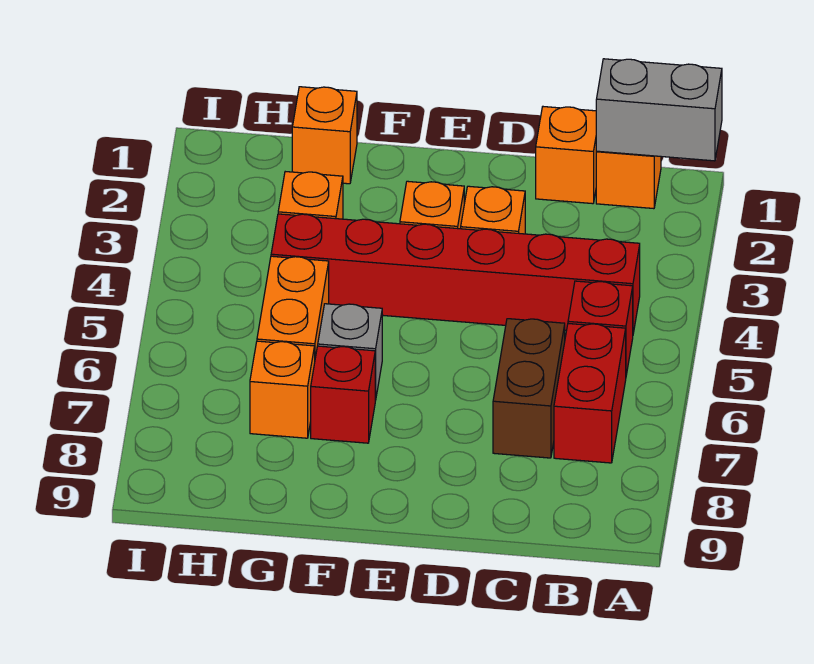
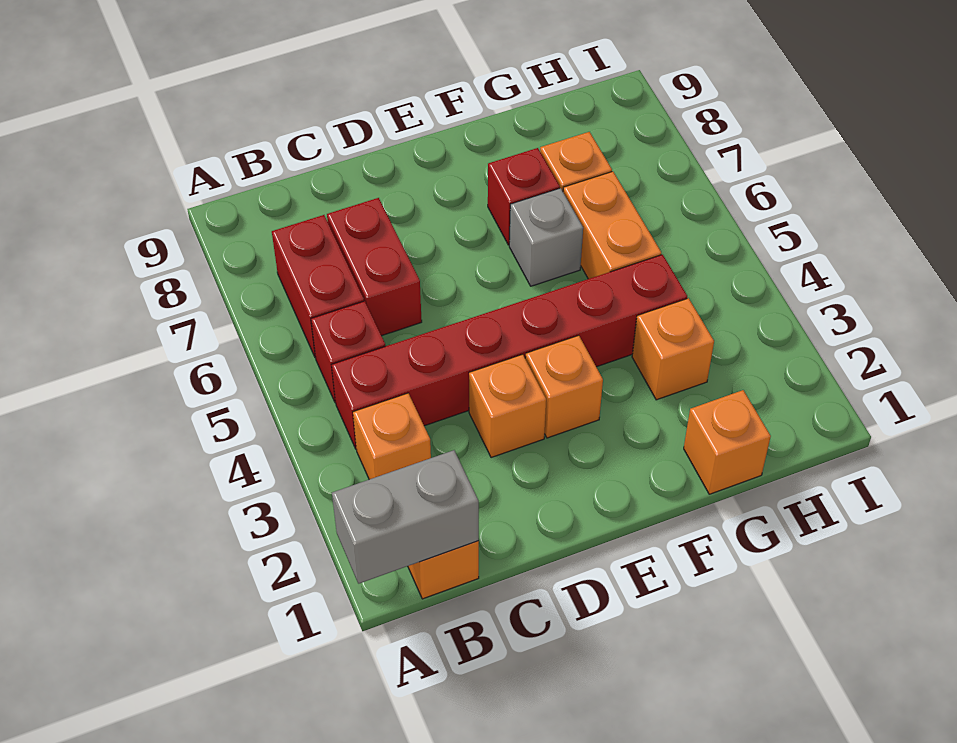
orange brick C1 level 1 -> orange brick B3 level 1
brown brick C6:C7 level 1 -> red brick C6:C7 level 1

